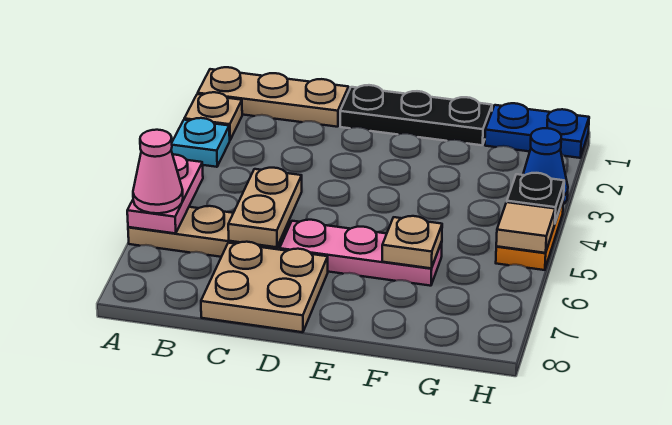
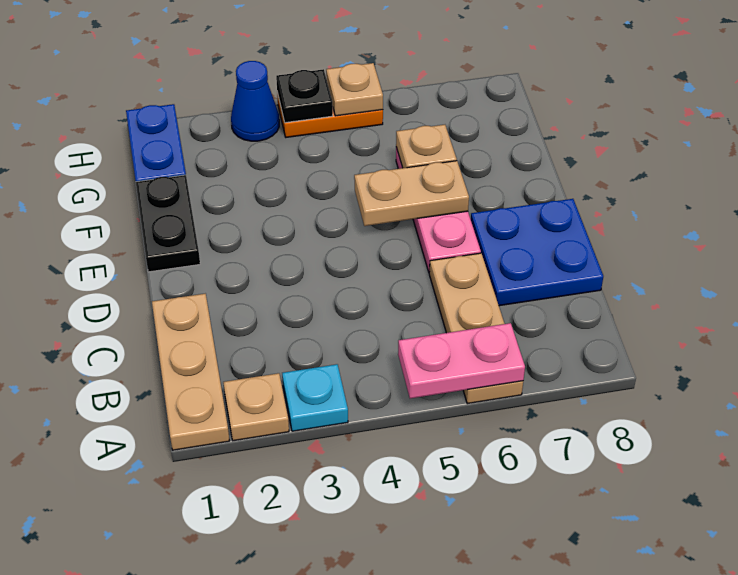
pink cone A6 level 3 -> none
tan plate C5:C6 level 2 -> tan plate E5:E6 level 2
tan plate C7:D8 level 1 -> blue plate C7:D8 level 1
black plate D1:F1 level 1 -> black plate E1:F1 level 1
tan tile H5 level 2 -> tan plate H5 level 2

